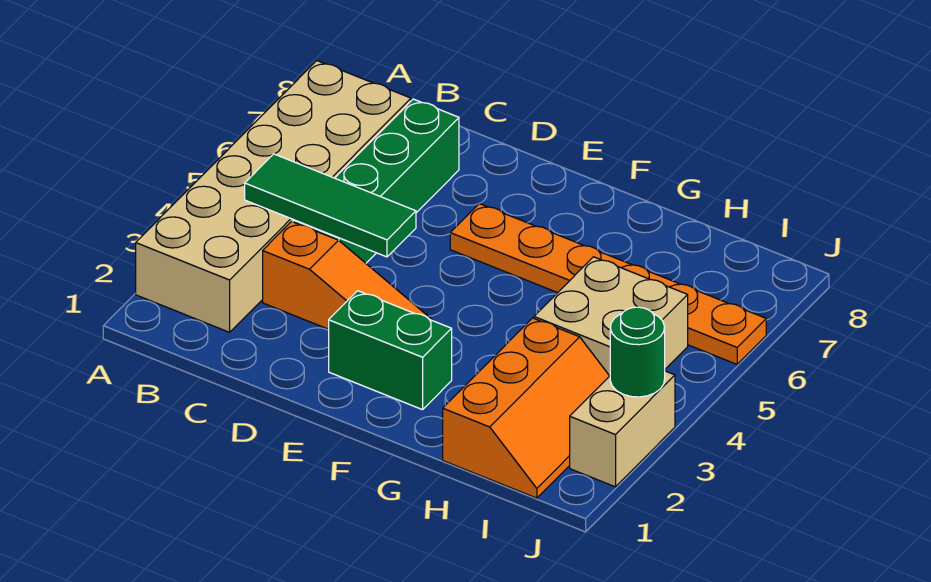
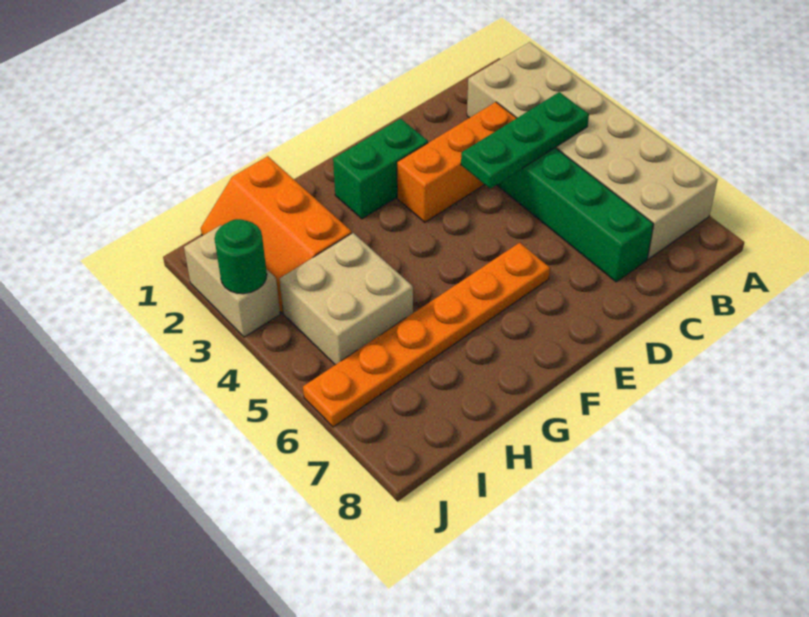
green tile B4:D4 level 2 -> green plate B4:D4 level 2
orange slope C3:E3 level 1 top C -> orange brick C3:E3 level 1

